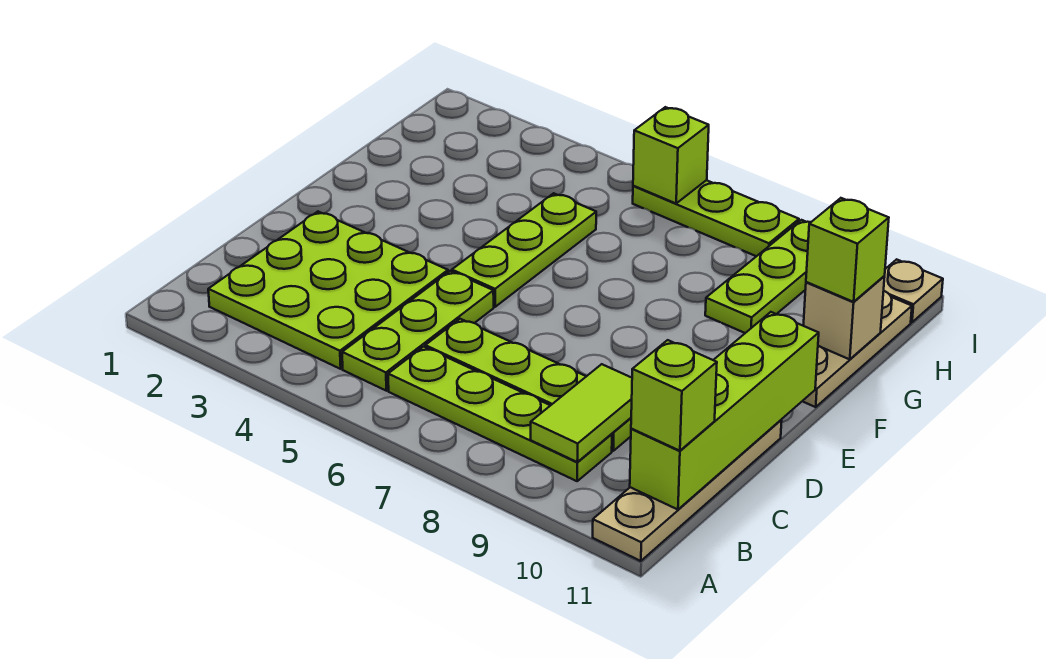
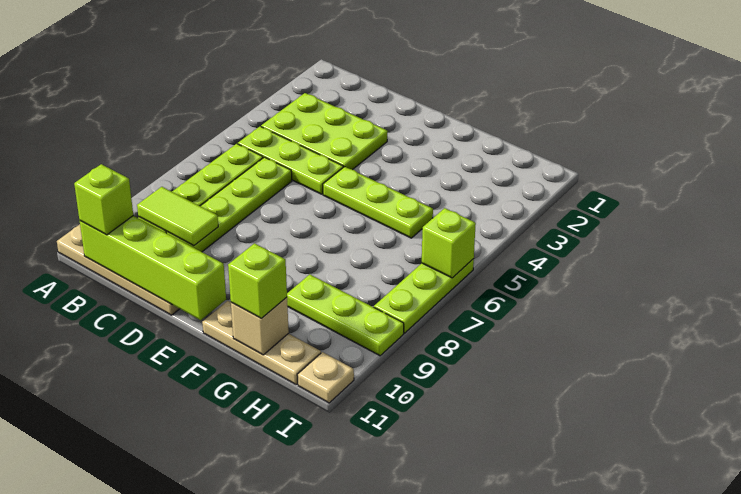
lime plate B2:D4 level 1 -> lime plate B3:D4 level 1

